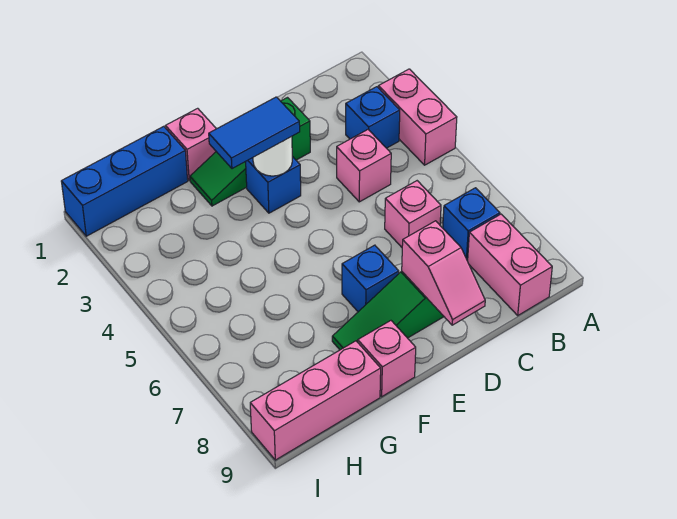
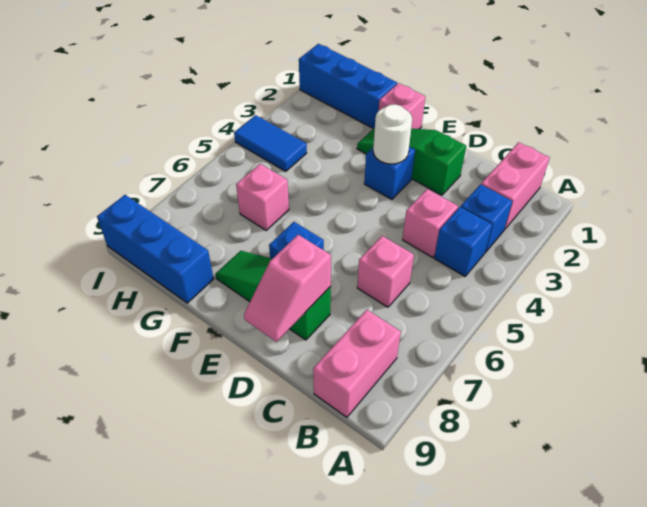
pink brick A3:A4 level 1 -> pink brick B1:B2 level 1
blue brick B7 level 1 -> blue brick B4 level 1
blue tile E3:F3 level 3 -> blue tile H4:I4 level 1
pink brick F9 level 1 -> pink brick G6 level 1
pink brick G9:I9 level 1 -> blue brick G9:I9 level 1

